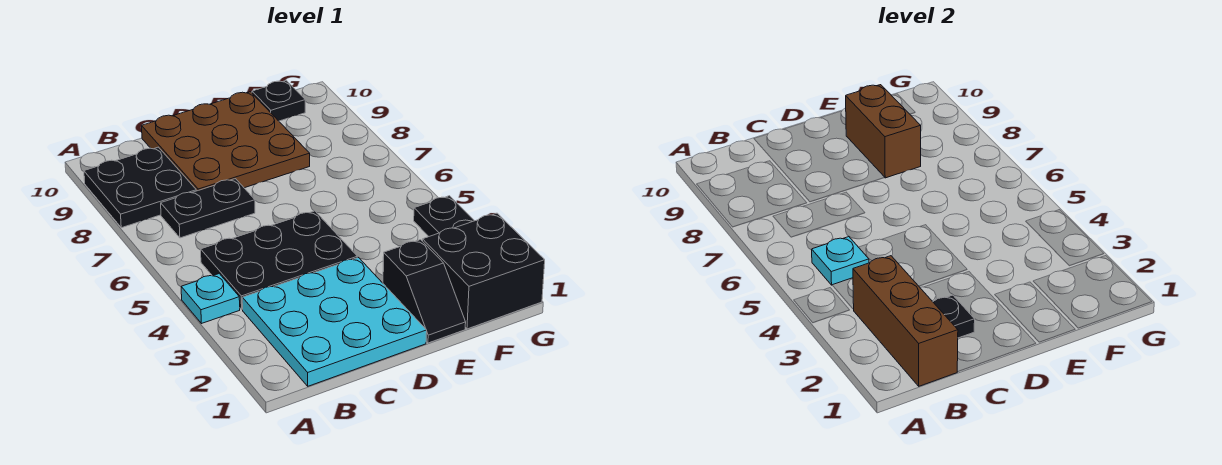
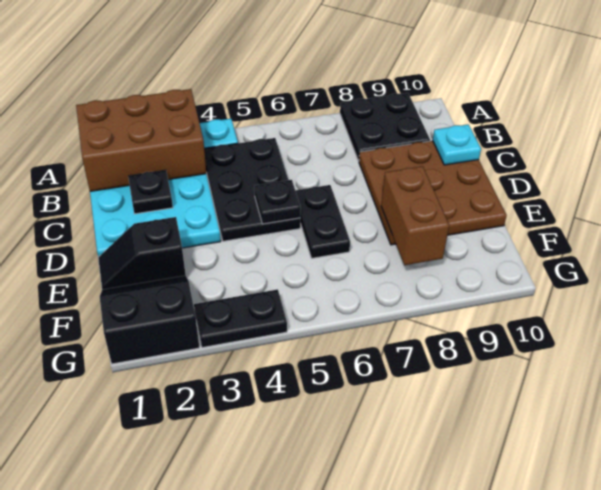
brown brick B1:B3 level 2 -> brown brick A1:B3 level 2
cyan plate B5 level 2 -> cyan plate C10 level 2
black plate B7:C7 level 1 -> black plate D6:E6 level 1
brown brick E8:E9 level 2 -> brown brick E8:F8 level 2
black brick F1:G2 level 1 -> black slope F1:G2 level 1 top G
black plate F10 level 1 -> black plate D5 level 2

